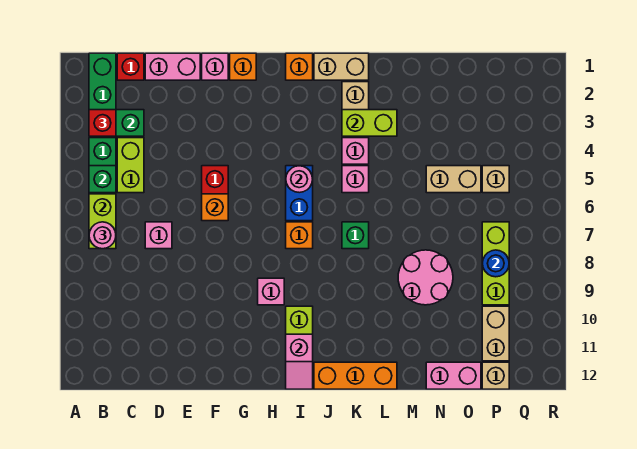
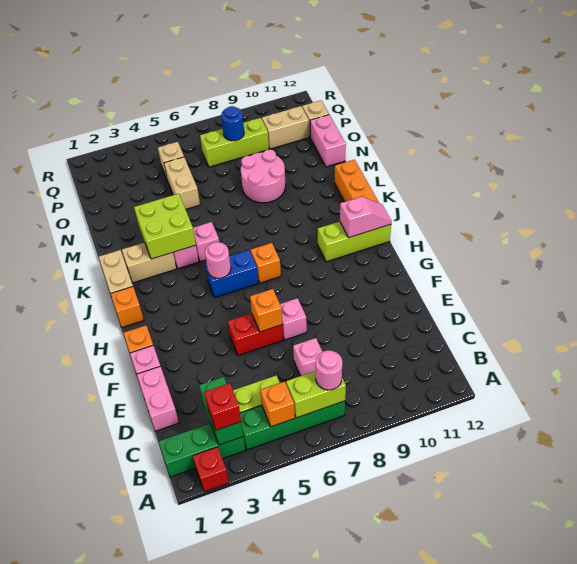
green brick B5 level 2 -> orange brick B5 level 2
red brick C1 level 1 -> red brick A2 level 1
pink brick H9 level 1 -> pink brick F7 level 1
lime brick K3:L3 level 2 -> lime brick K3:L4 level 2
green brick K7 level 1 -> none

